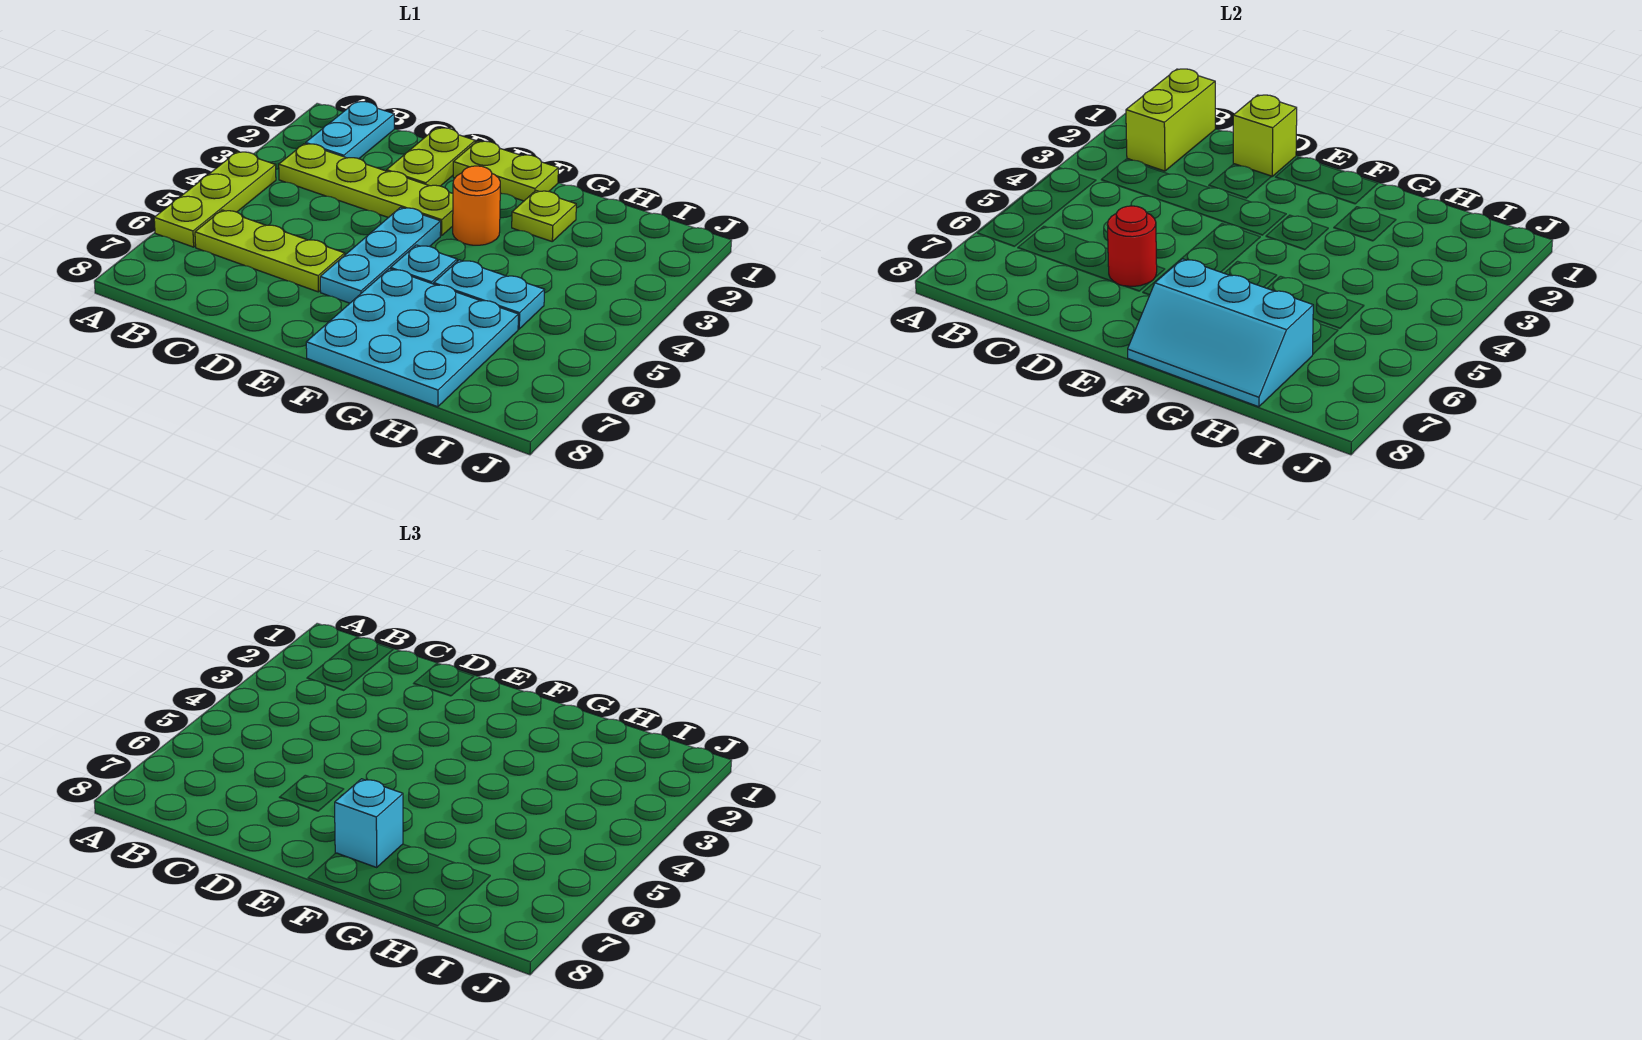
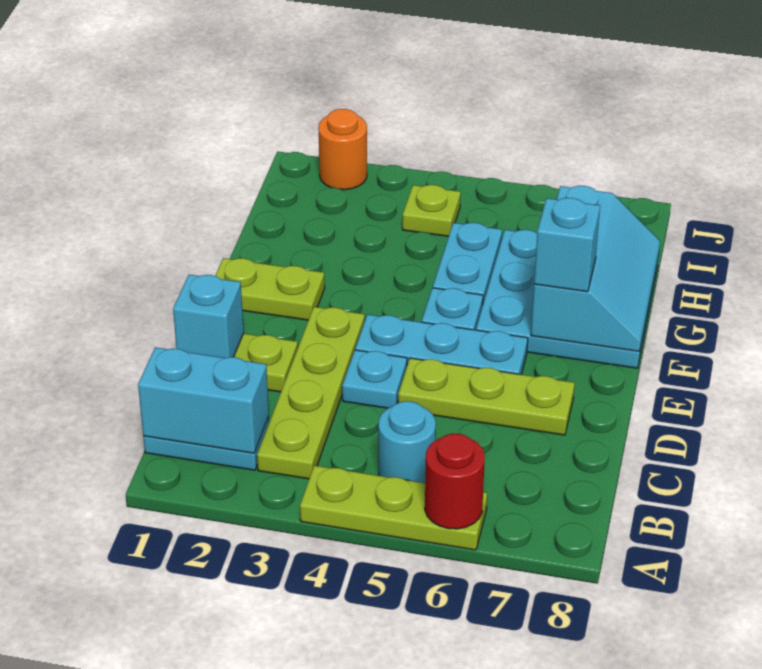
lime brick B1:B2 level 2 -> cyan brick B1:B2 level 2
none -> cyan round brick B5 level 1
lime plate B6:D6 level 1 -> lime plate D5:D7 level 1
lime brick D1 level 2 -> cyan brick D1 level 2
none -> cyan plate D4 level 1
red round brick D6 level 2 -> red round brick A6 level 2
lime plate E1:F1 level 1 -> lime plate F1:F2 level 1
orange round brick F3 level 1 -> orange round brick J2 level 1
lime plate G2 level 1 -> lime plate I4 level 1

